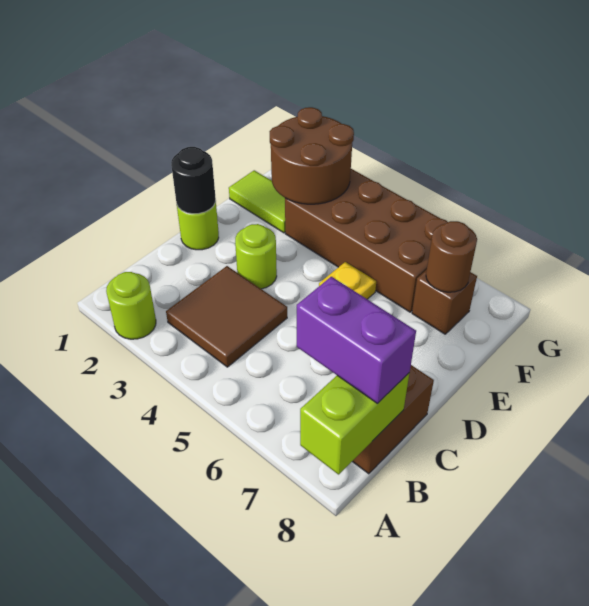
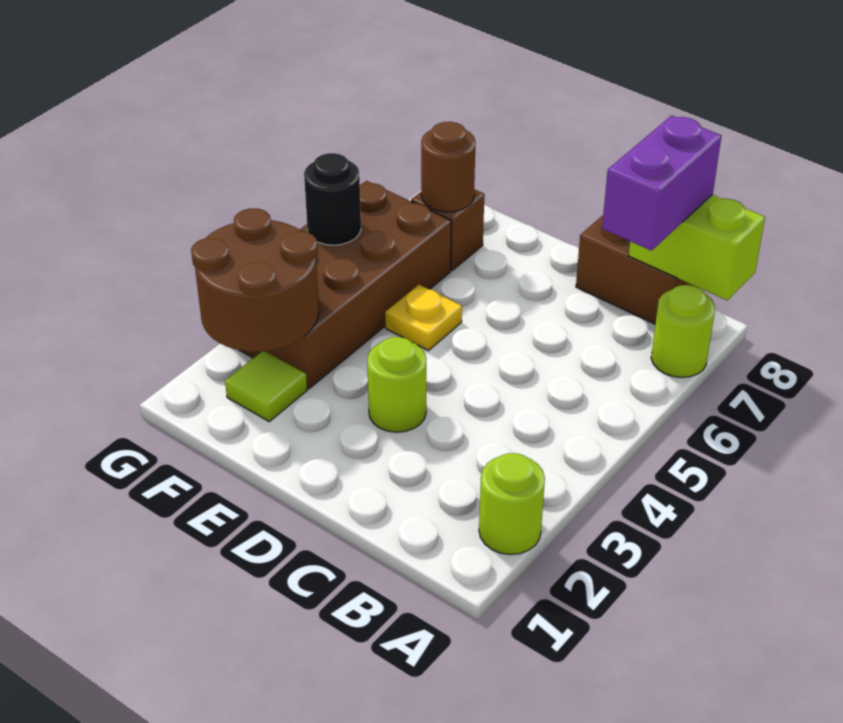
brown tile B3:C4 level 1 -> none
lime round brick D1 level 1 -> lime round brick A7 level 1
black round brick D1 level 2 -> black round brick G5 level 2
lime tile F1:F2 level 1 -> lime tile F2 level 1

